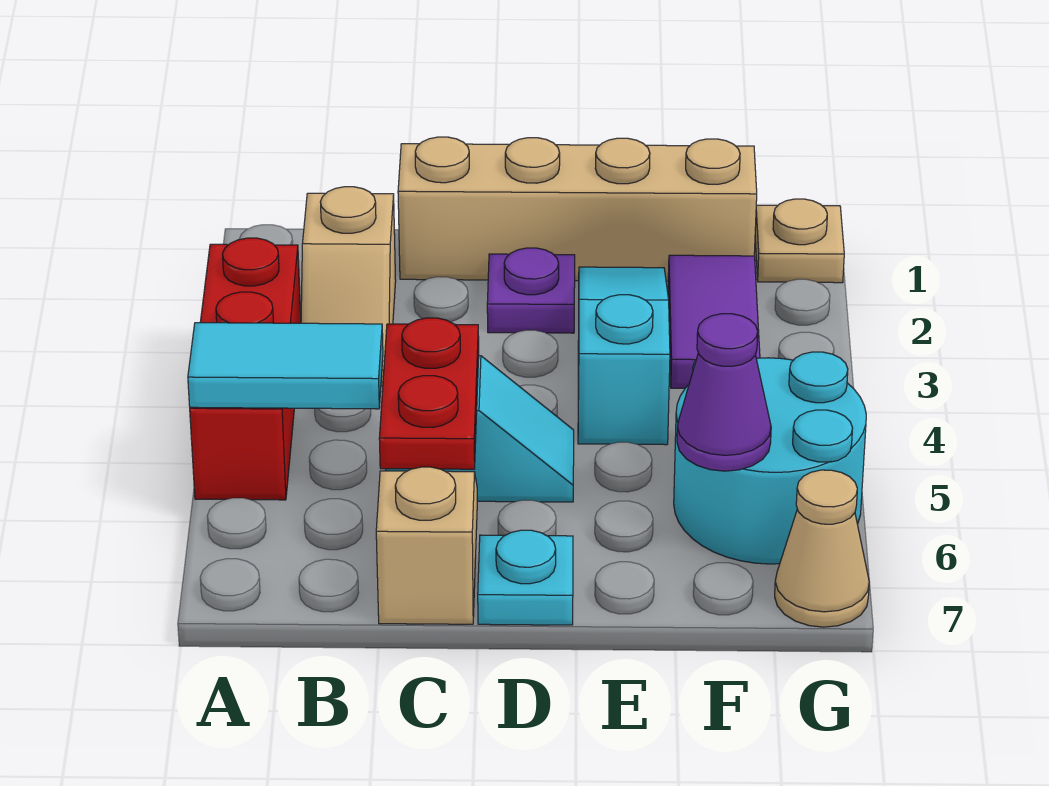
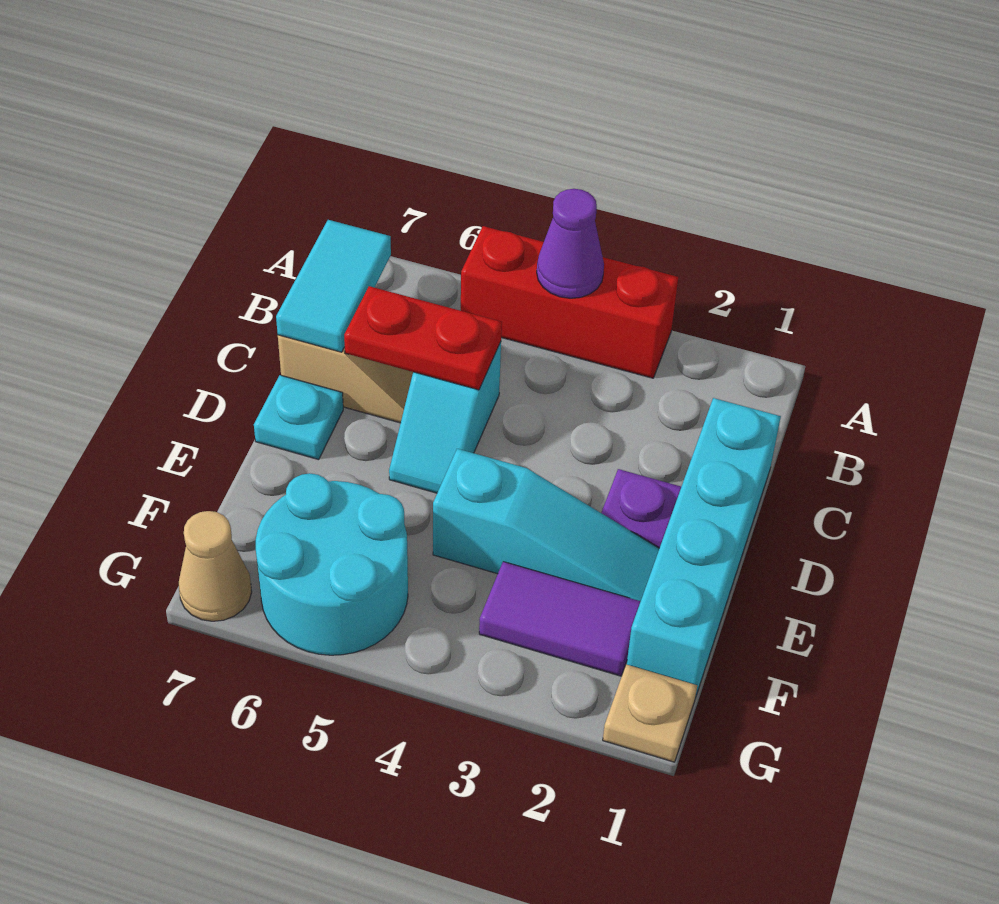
cyan tile A5:B5 level 2 -> cyan tile B7:C7 level 2
tan slope B2:B3 level 1 top 2 -> none
tan brick C1:F1 level 1 -> cyan brick C1:F1 level 1
purple cone F6 level 2 -> purple cone A4 level 2

